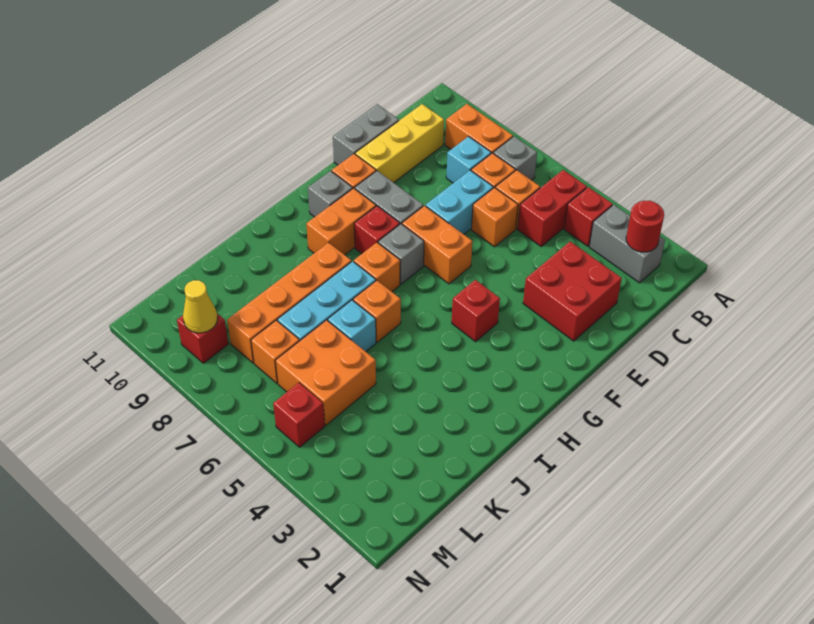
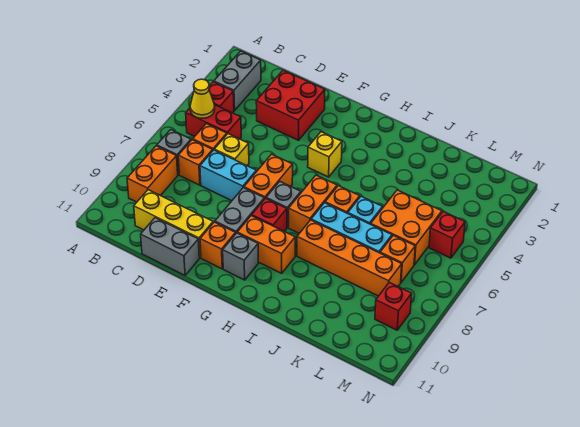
red round brick B2 level 2 -> none
cyan brick C8 level 1 -> none
orange brick D6 level 1 -> yellow brick D6 level 1
red brick G4 level 1 -> yellow brick G4 level 1
orange brick H7 level 1 -> orange brick H6:H7 level 1
yellow cone M9 level 2 -> yellow cone B5 level 2

